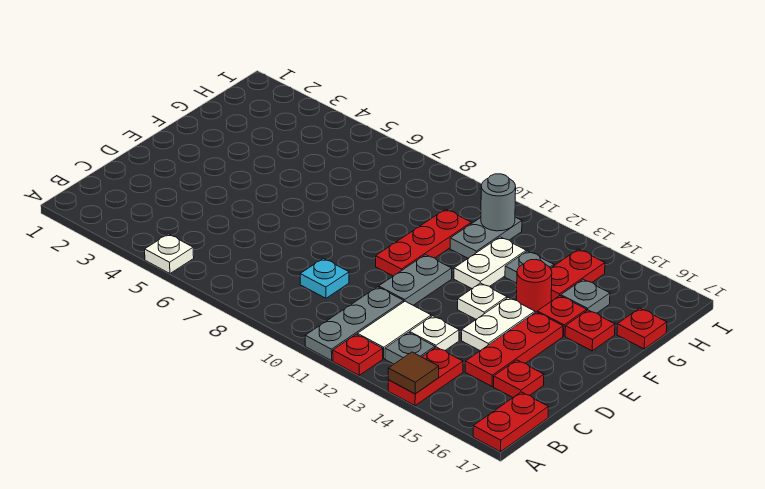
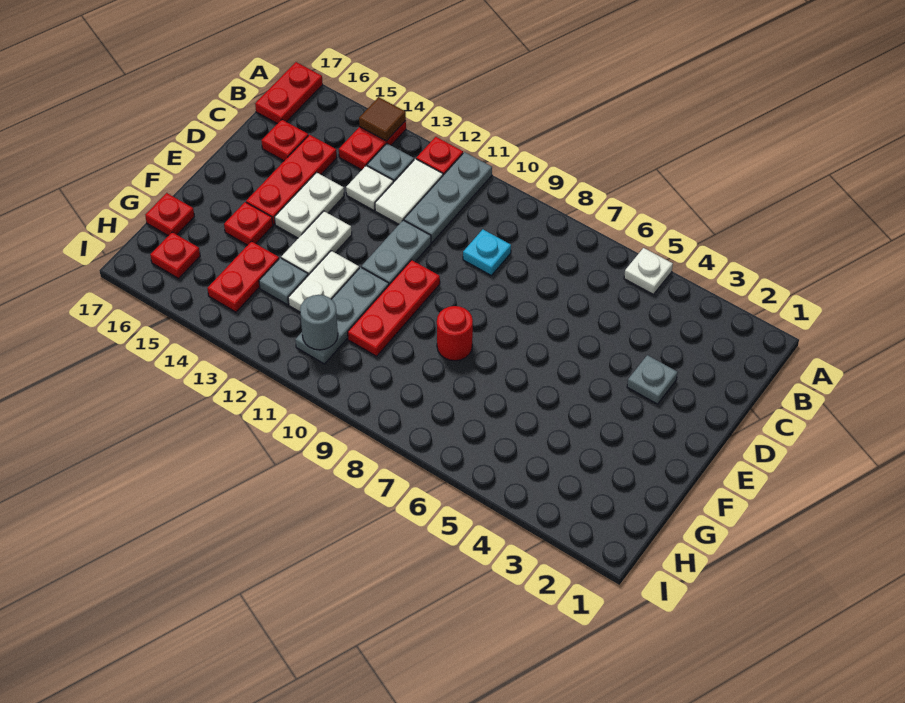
white plate E13 level 1 -> white plate E13:F13 level 1
red round brick F14 level 1 -> red round brick F8 level 1
red plate F16 level 1 -> red plate H16 level 1
grey plate G11:H11 level 1 -> grey plate F11:H11 level 1
grey plate G15 level 1 -> grey plate D3 level 1

